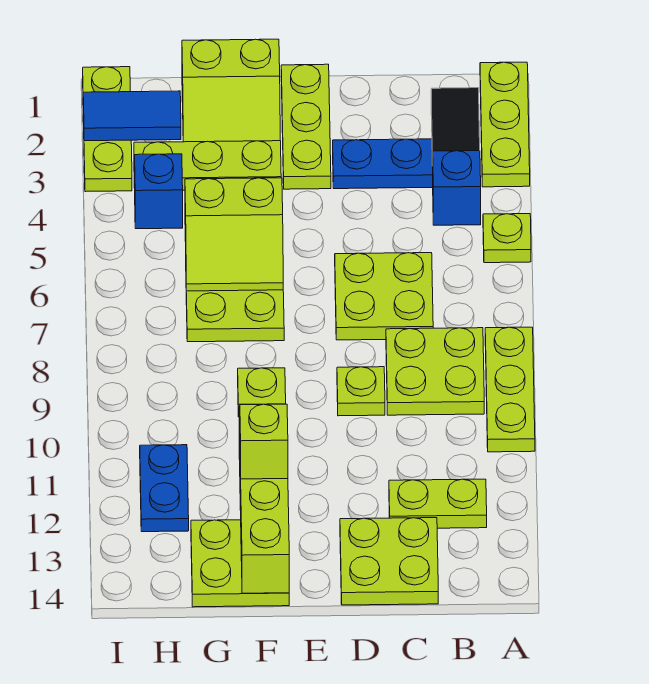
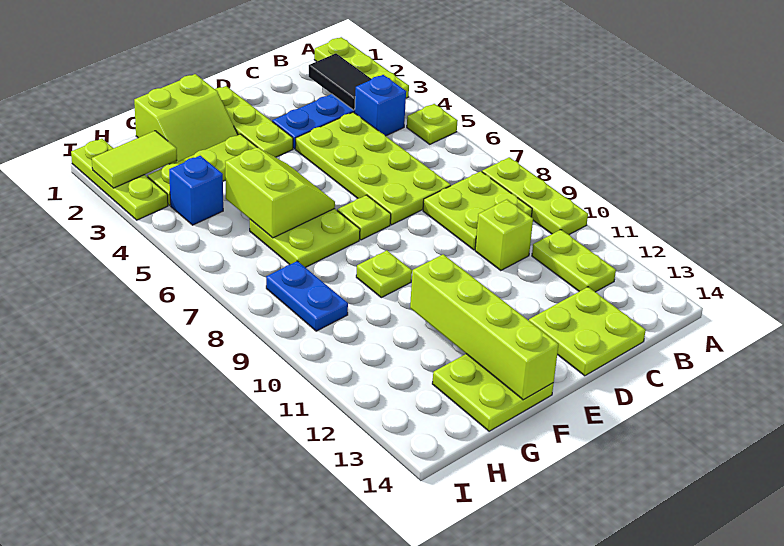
lime plate B12:C12 level 1 -> lime plate B11:B12 level 1
lime plate C6:D7 level 1 -> lime plate C4:D7 level 1
lime plate D9 level 1 -> lime plate E7 level 1
lime slope F5:G6 level 2 top 5 -> lime slope F5:G6 level 2 top G
lime brick F12 level 3 -> lime brick C10 level 1
blue tile H2:I2 level 2 -> lime tile H2:I2 level 2
blue plate H11:H12 level 1 -> blue plate H8:H9 level 1

